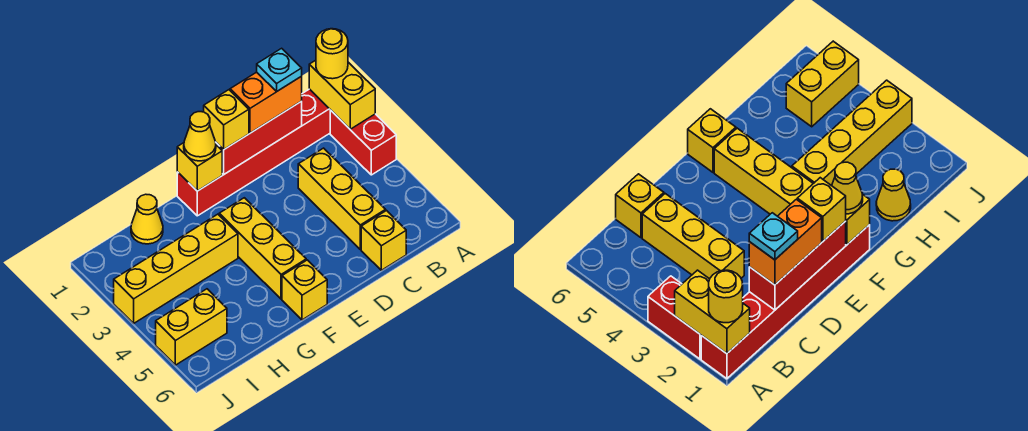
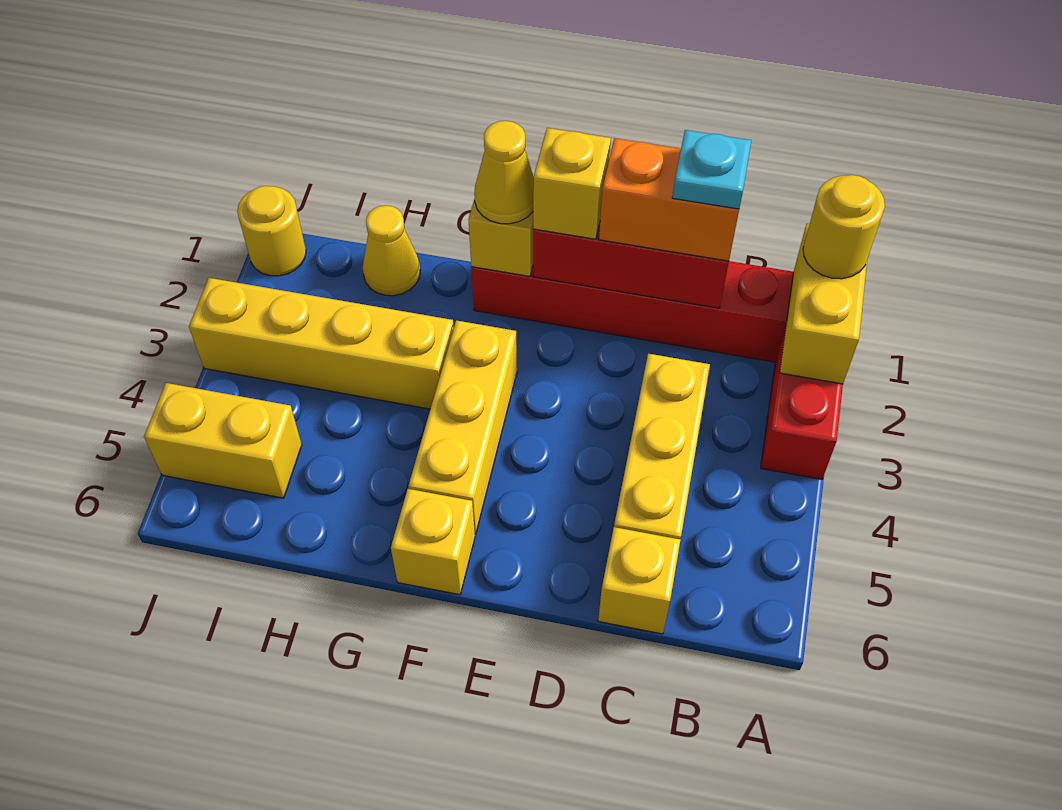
none -> yellow round brick J1 level 1

